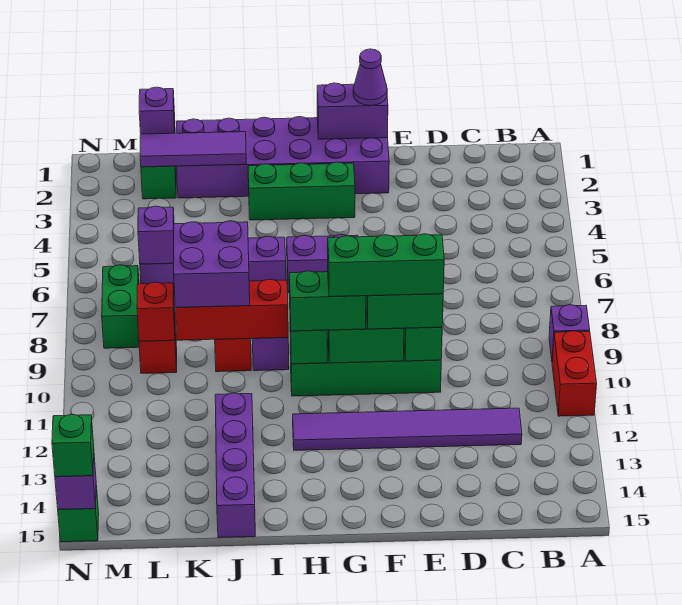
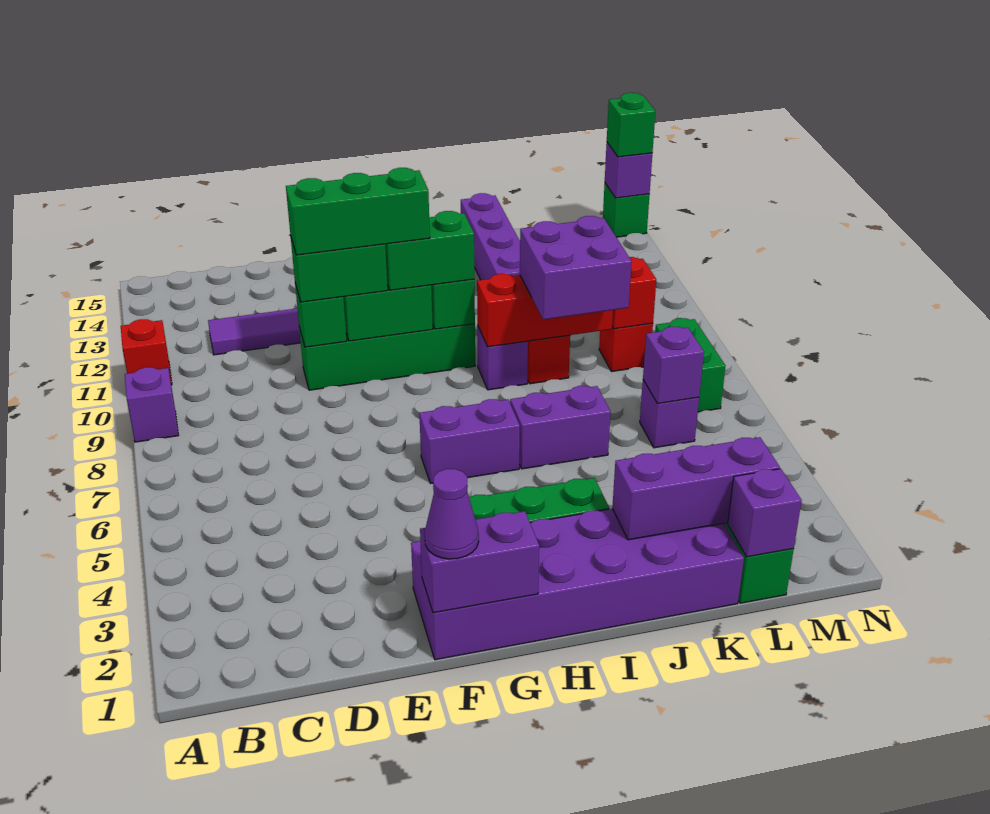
red brick A10:A11 level 1 -> red brick A11 level 1
purple tile J2:L2 level 2 -> purple brick J2:L2 level 2

